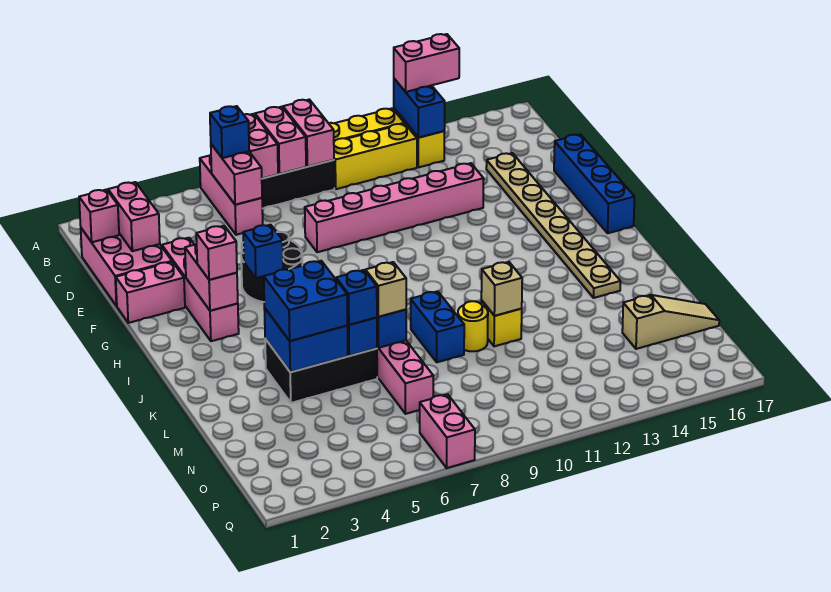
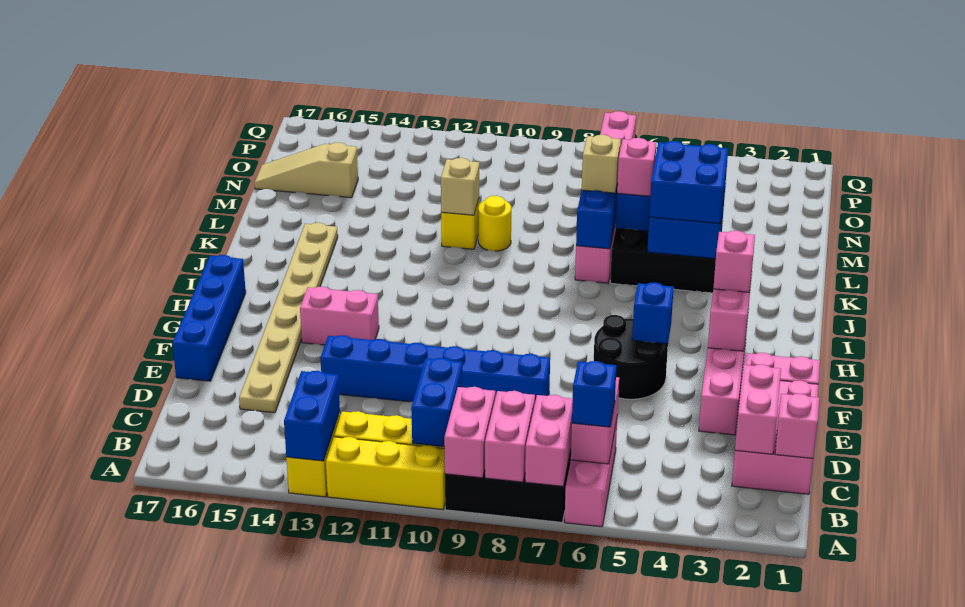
pink brick A13:A14 level 3 -> pink brick G13:G14 level 1
pink brick E8:E13 level 1 -> blue brick E8:E13 level 1
blue brick K9:L9 level 1 -> blue brick B10:C10 level 2
blue brick L6 level 3 -> pink brick L6 level 3

